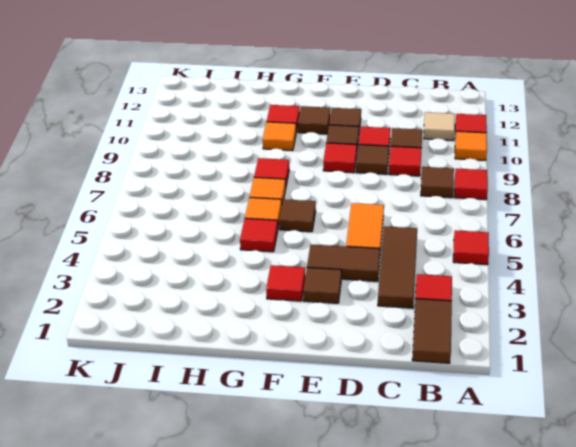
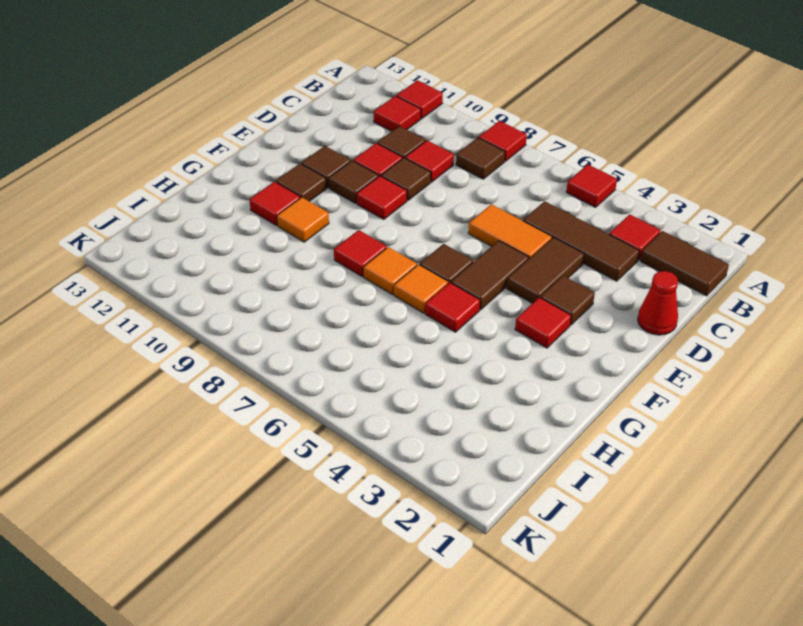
orange tile A10 level 1 -> none
tan tile B11 level 1 -> red tile B11 level 1
none -> red cone D1 level 1
none -> brown tile E5:F5 level 1

